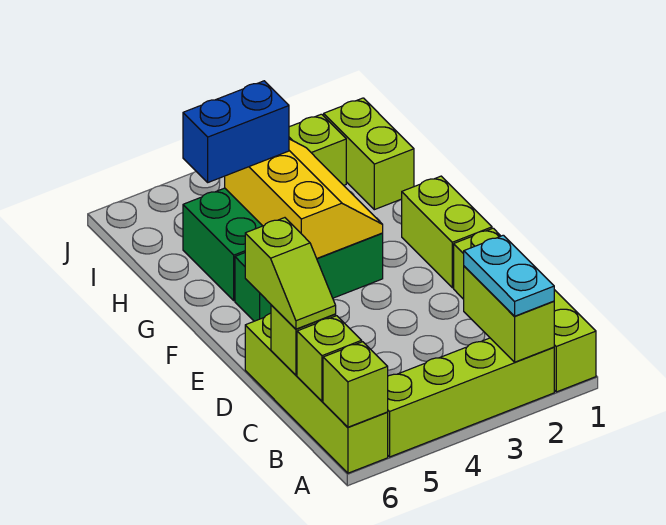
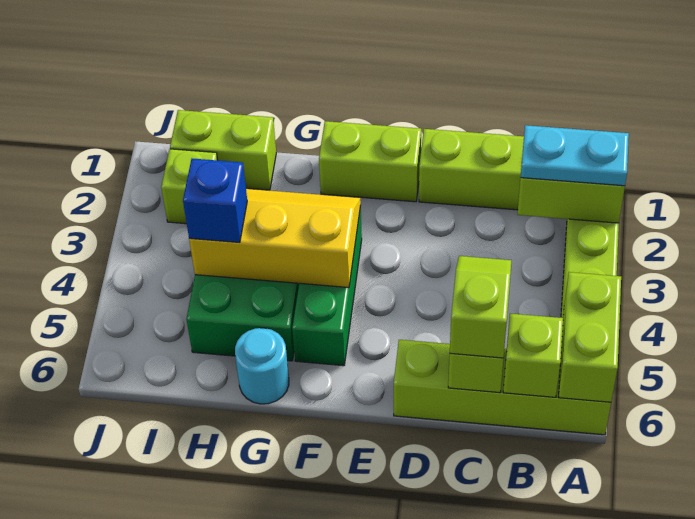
lime brick A6 level 2 -> lime brick A5:A6 level 2
lime slope C6:D6 level 3 top D -> lime slope C5:C6 level 3 top 6
none -> cyan round brick G6 level 1
blue brick H4:H5 level 3 -> blue brick H4 level 3

